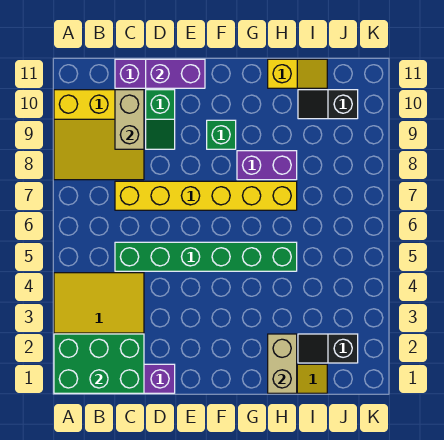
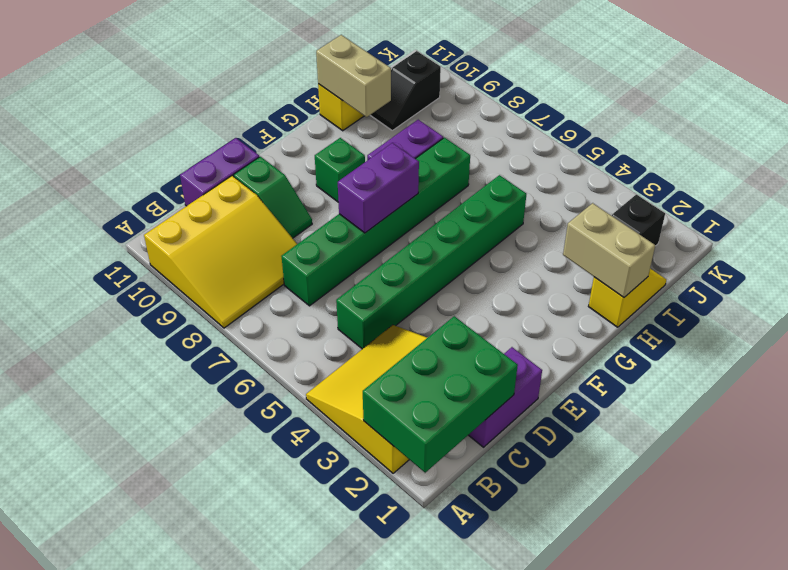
yellow brick C7:H7 level 1 -> green brick C7:H7 level 1
tan brick C9:C10 level 2 -> tan brick H10:H11 level 2
purple brick D11:E11 level 2 -> purple brick E7:F7 level 2

